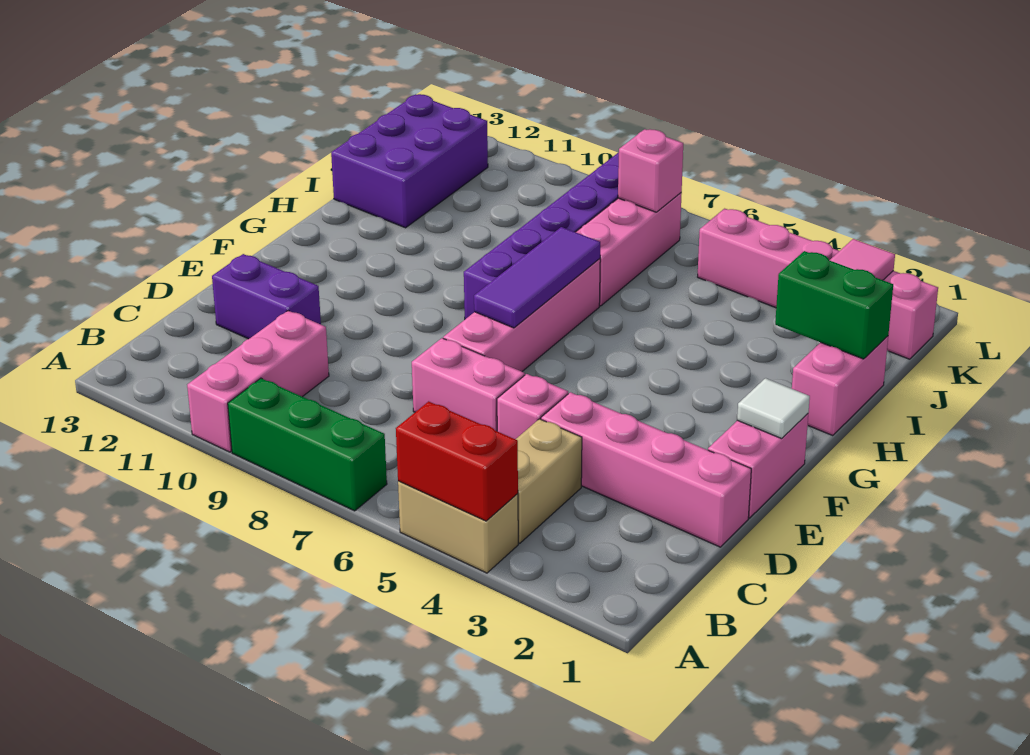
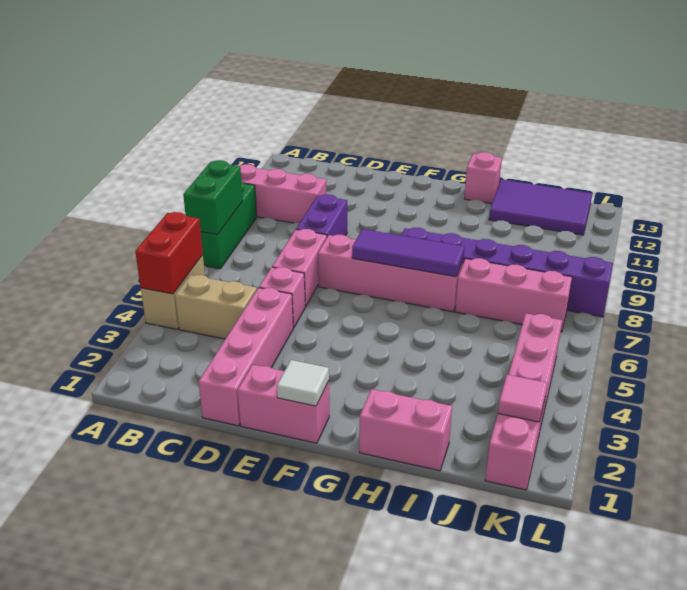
purple brick D11:D12 level 1 -> purple brick D8:D9 level 1
green brick I1:I2 level 2 -> green brick A7:A8 level 2
purple brick I12:K13 level 1 -> purple tile I12:K13 level 1
pink brick K7 level 2 -> pink brick H13 level 1

